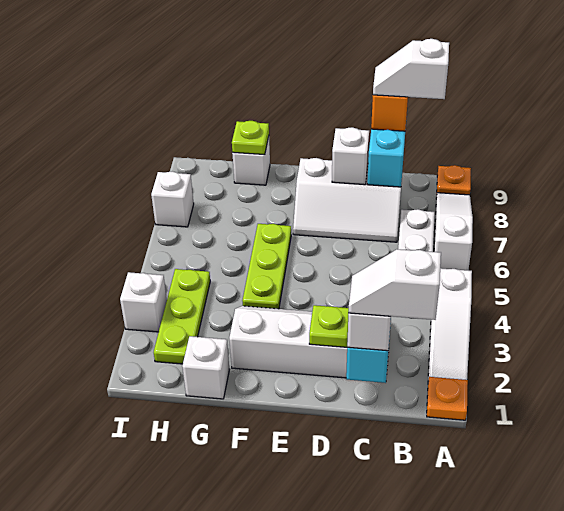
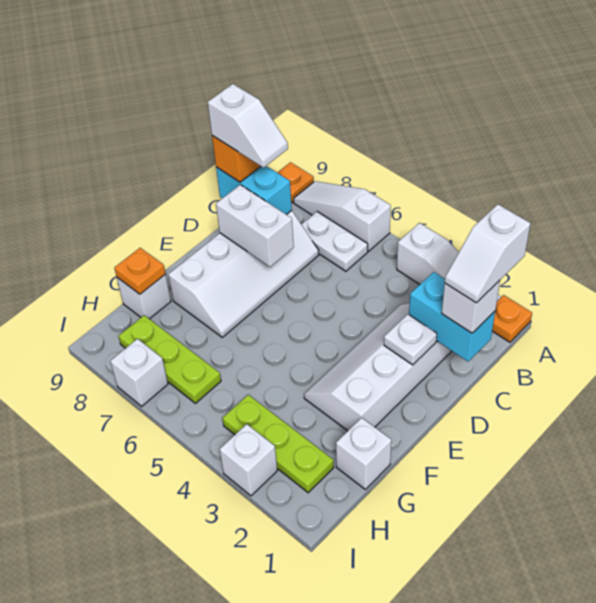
white slope B9:C9 level 4 top B -> white slope C8:C9 level 4 top 9
white slope C7:E8 level 1 top 8 -> white slope C7:F8 level 1 top 8
lime plate D2 level 2 -> white plate D2 level 2
white brick D8 level 2 -> white brick D7:D8 level 2
lime plate F4:F6 level 1 -> lime plate H6:H8 level 1
lime plate G9 level 2 -> orange plate G9 level 2

